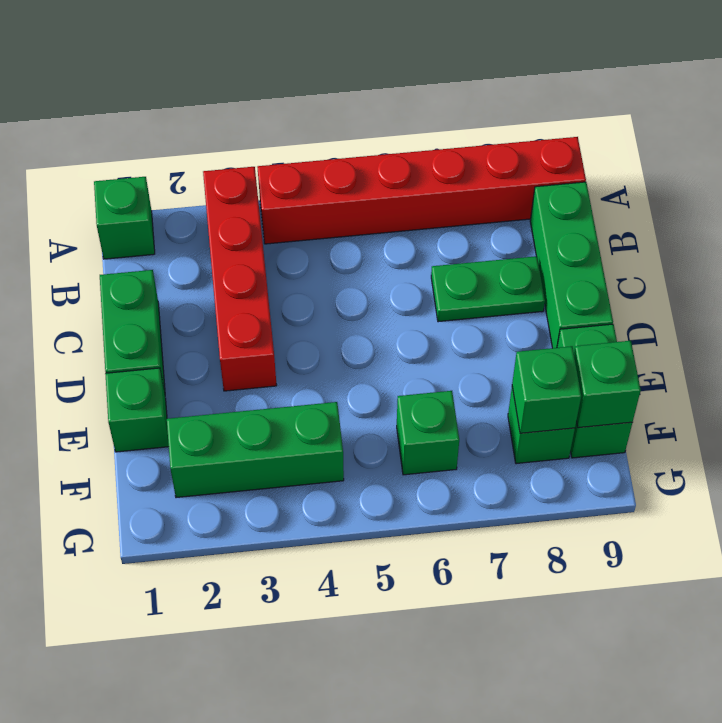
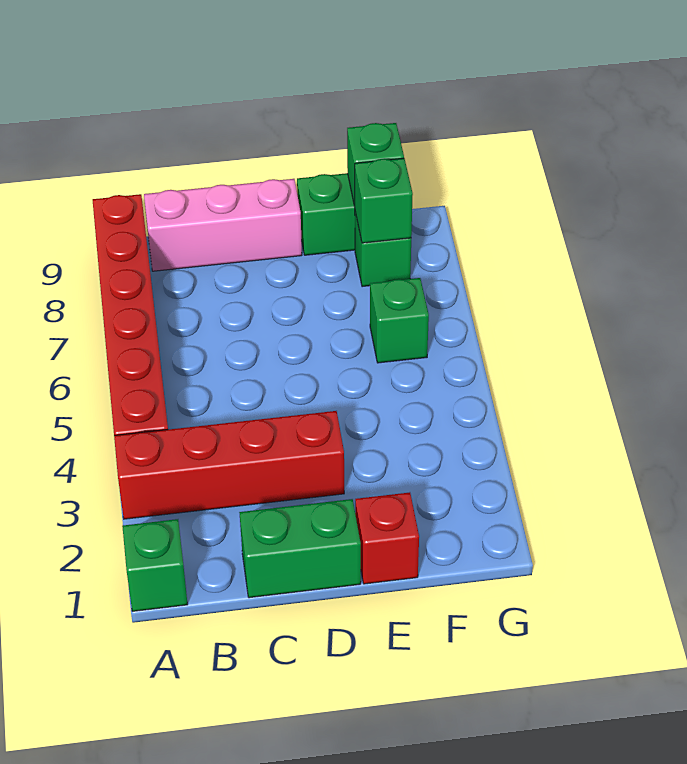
green brick B9:D9 level 1 -> pink brick B9:D9 level 1
green plate C7:C8 level 1 -> none
green brick E1 level 1 -> red brick E1 level 1
green brick F2:F4 level 1 -> none

